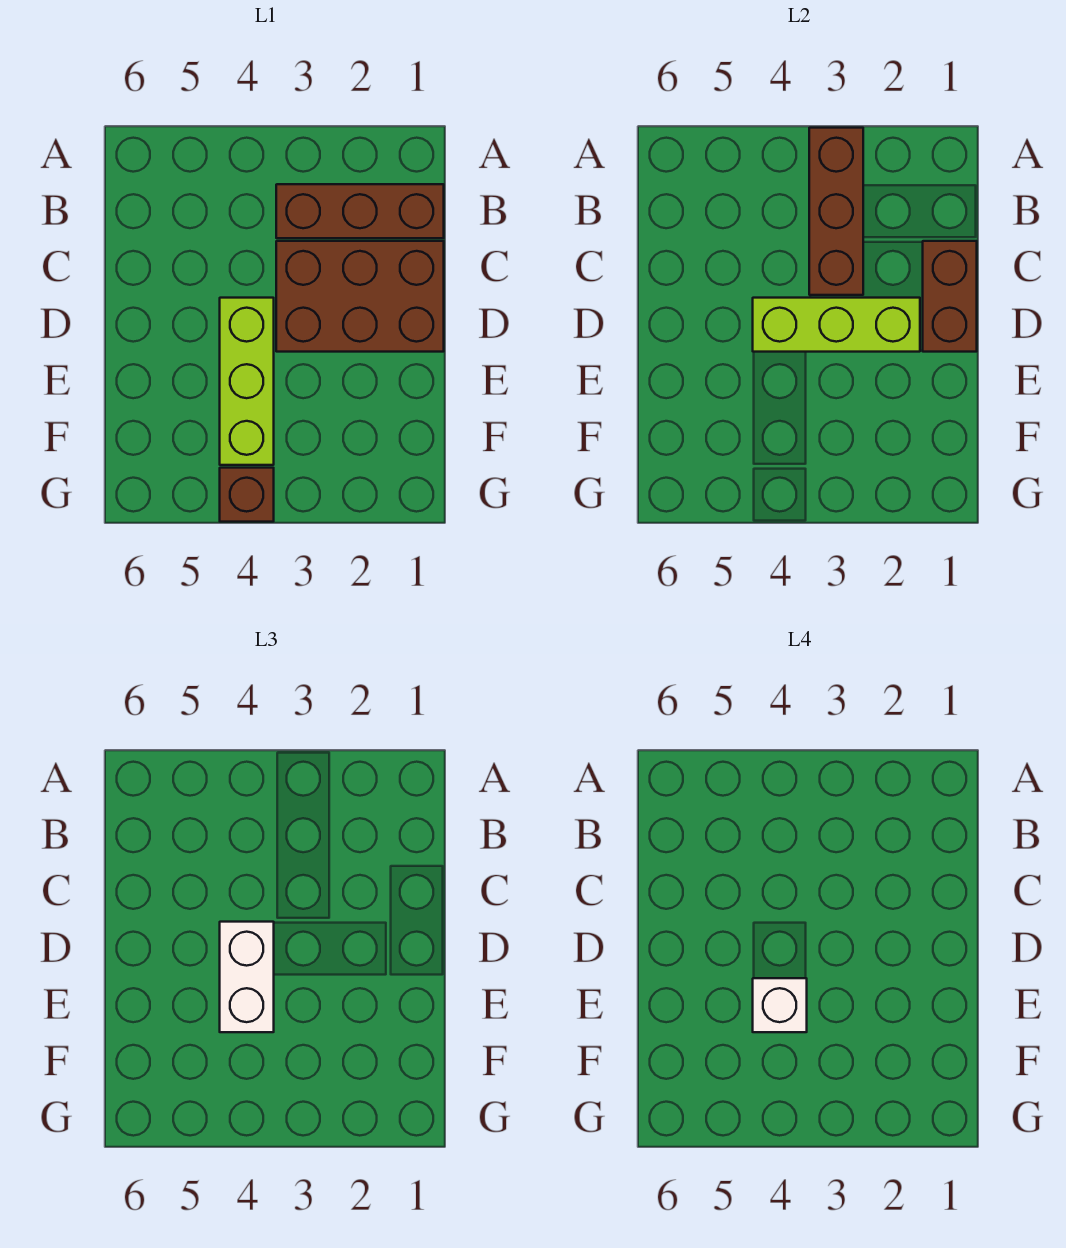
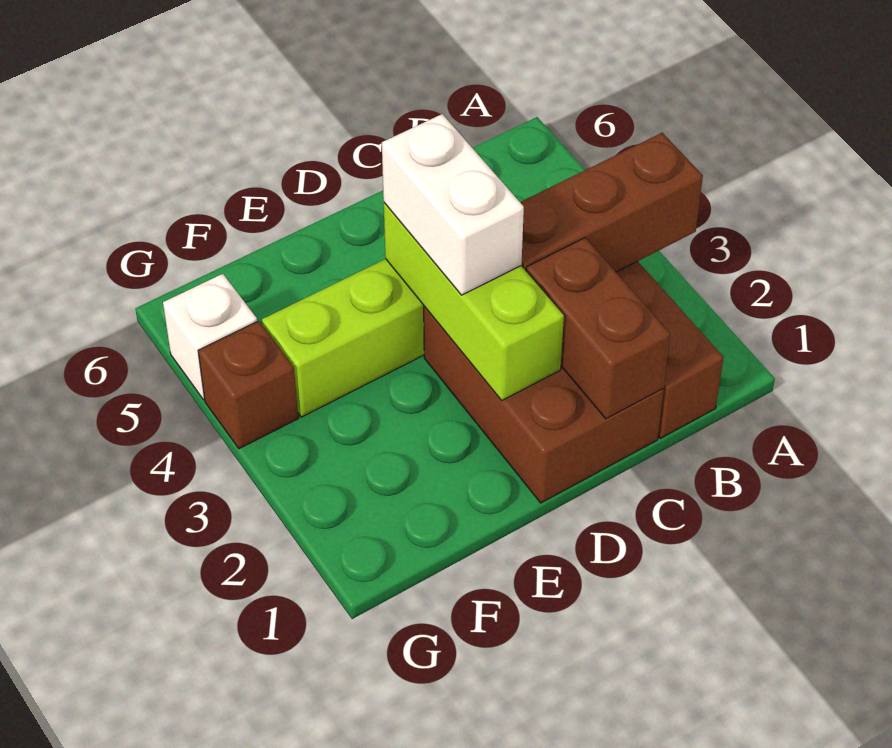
brown brick C1:D1 level 2 -> brown brick C1:C2 level 2
white brick D4:E4 level 3 -> white brick D3:D4 level 3
white brick E4 level 4 -> white brick G5 level 1

